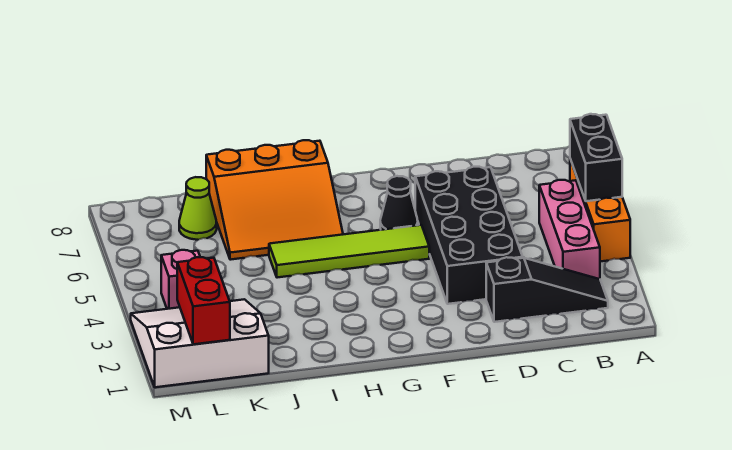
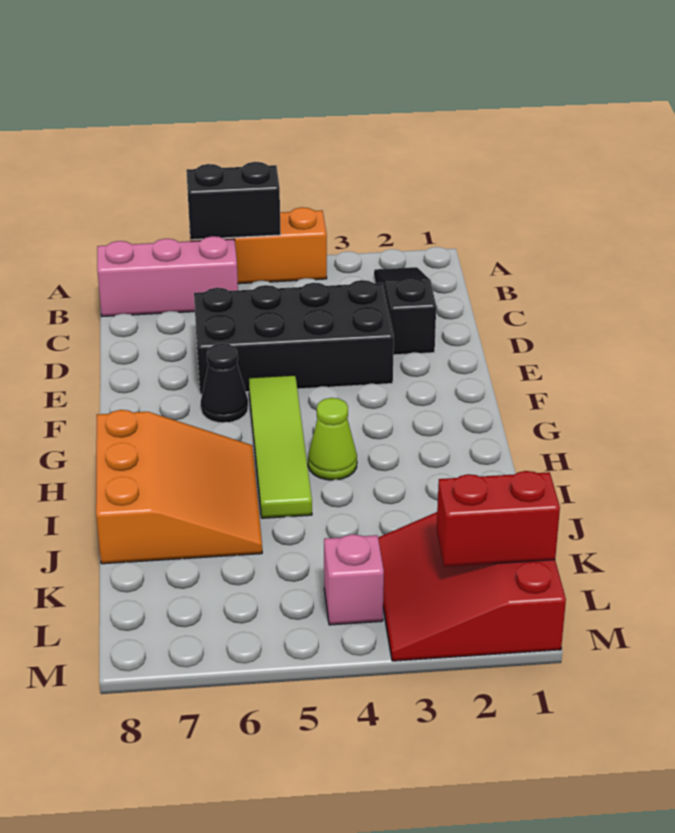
pink brick B3:B5 level 1 -> pink brick B6:B8 level 1
white slope K1:M3 level 1 top 1 -> red slope K1:M3 level 1 top 1
lime cone K7 level 1 -> lime cone H4 level 1

